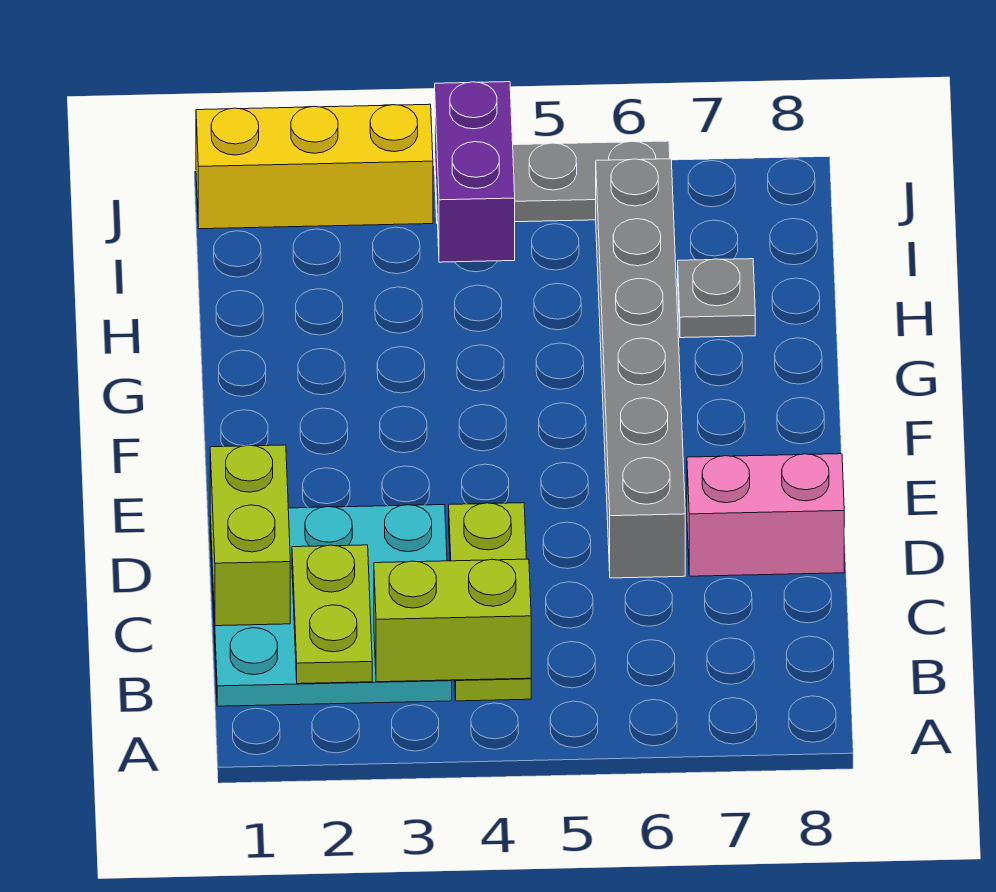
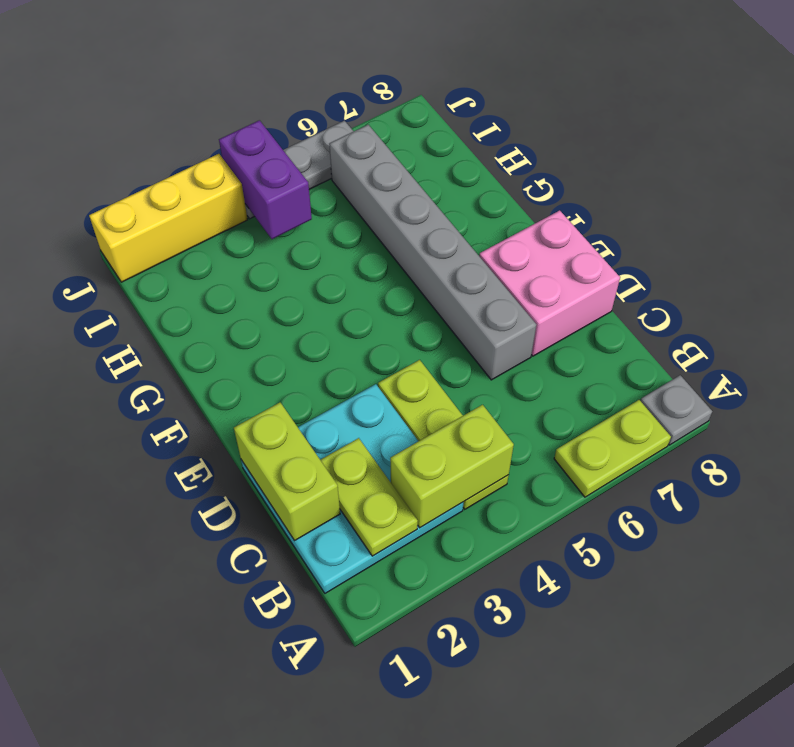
none -> lime plate A6:A7 level 1
pink brick D7:D8 level 1 -> pink brick D7:E8 level 1
grey plate H7 level 1 -> grey plate A8 level 1

